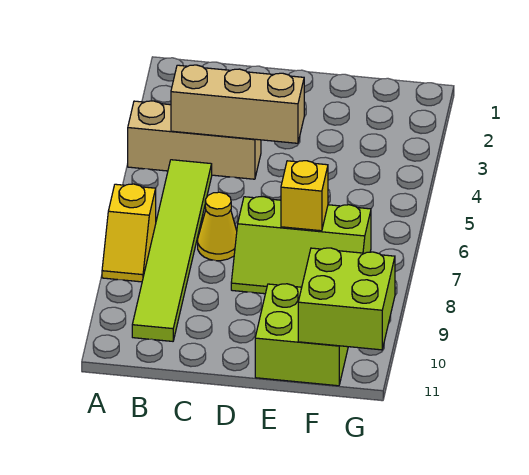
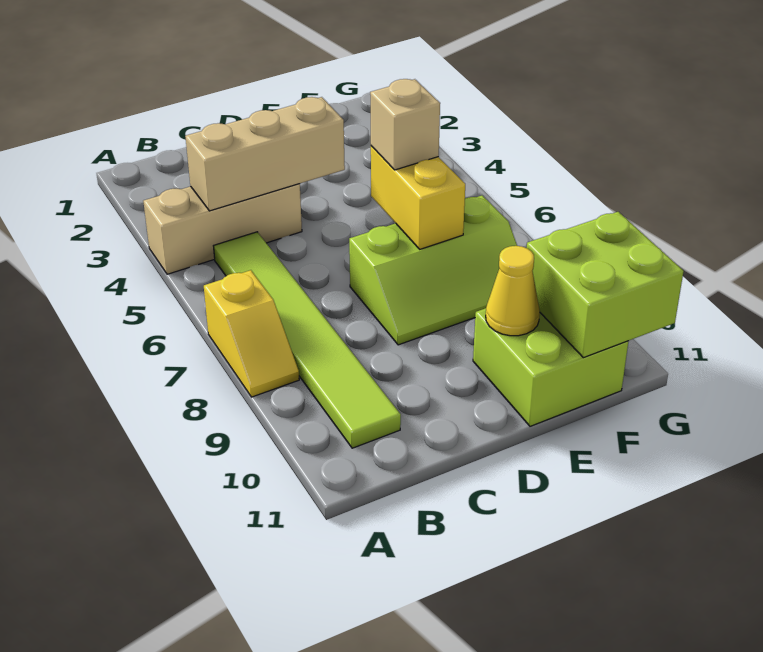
yellow cone C7 level 1 -> yellow cone E10 level 2
none -> tan brick E6 level 3
yellow brick E7 level 2 -> yellow brick E6:E7 level 2

